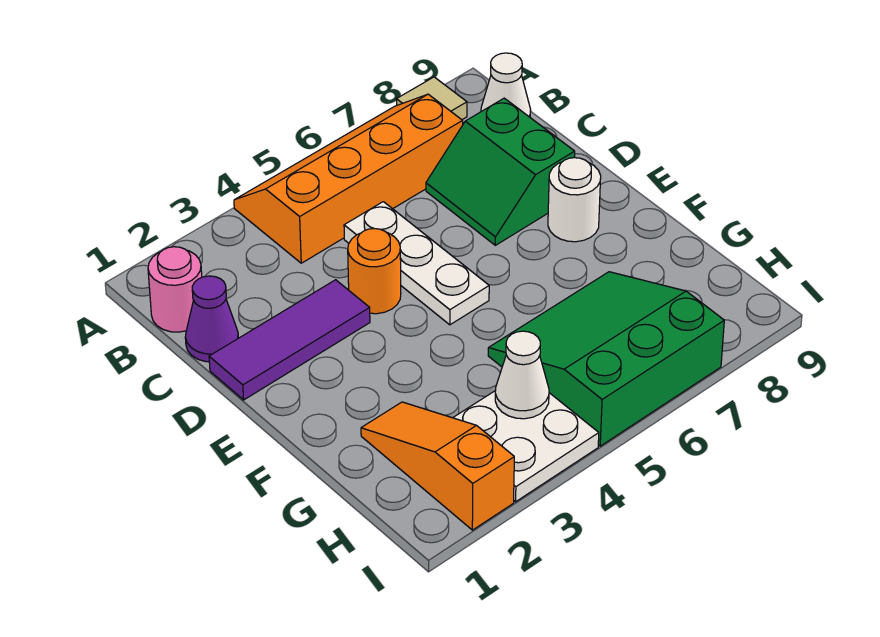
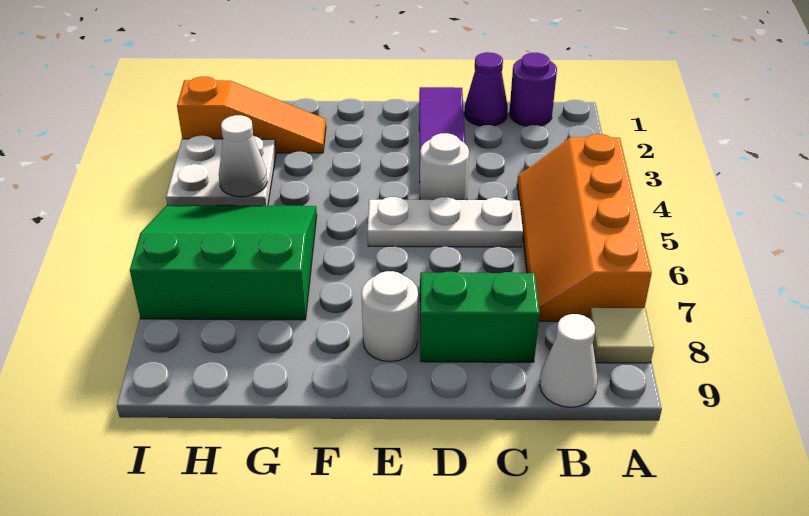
orange slope A4:B7 level 1 top B -> orange slope A4:B7 level 1 top A
pink round brick B1 level 1 -> purple round brick B1 level 1
orange round brick D4 level 1 -> white round brick D4 level 1
green slope G5:I7 level 1 top I -> green slope G5:I7 level 1 top 7

